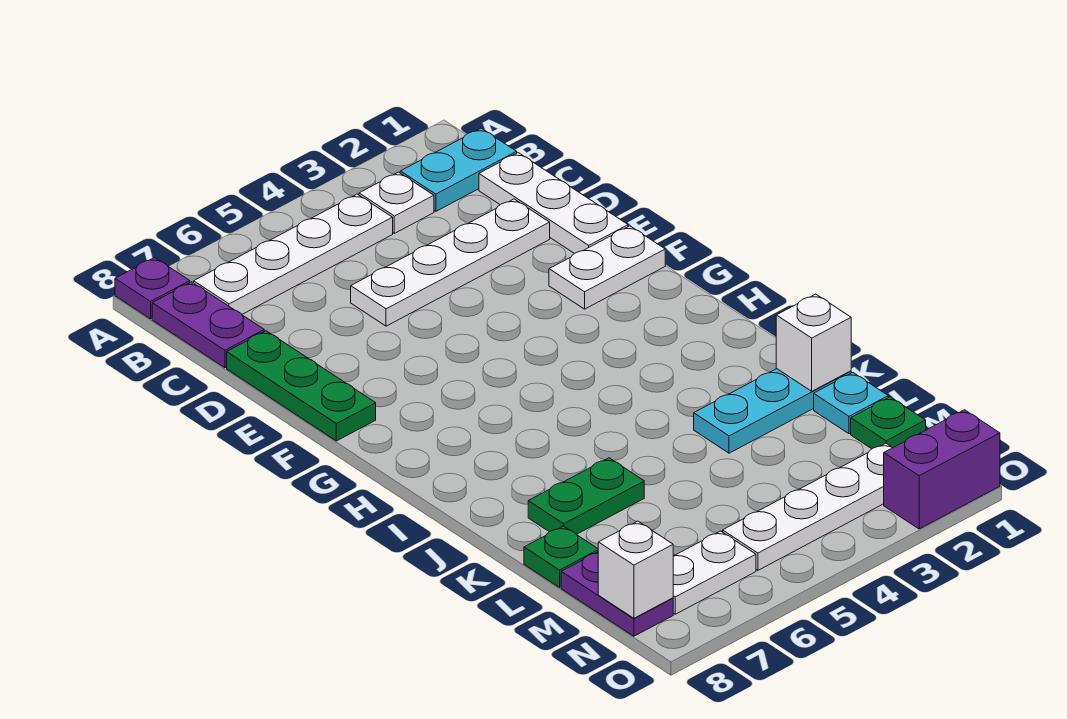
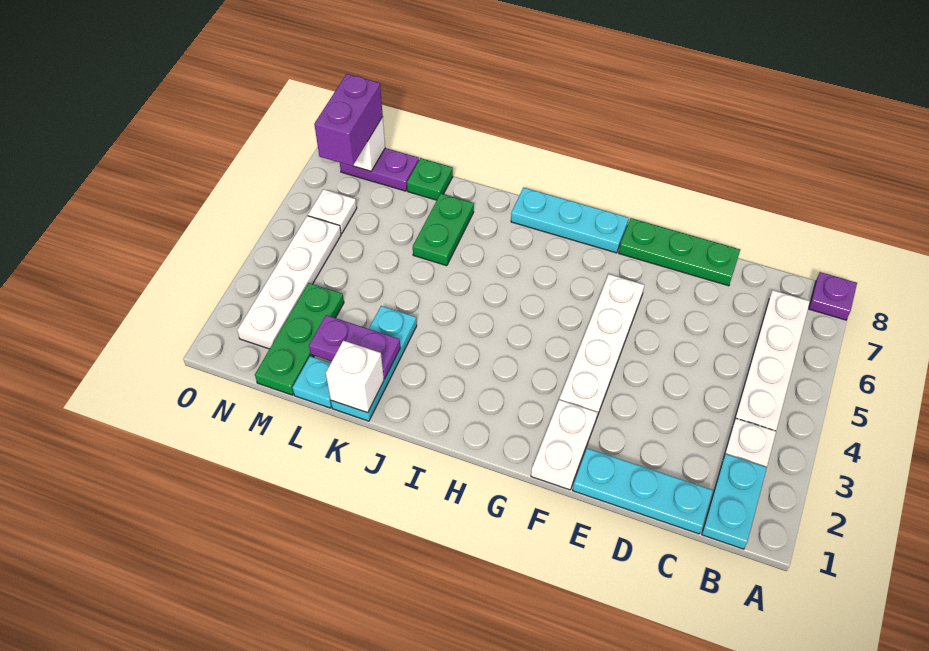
purple plate B8:C8 level 1 -> purple plate K2:L2 level 2
white plate C1:E1 level 1 -> cyan plate C1:E1 level 1
white plate D2:D5 level 1 -> white plate F3:F6 level 1
none -> cyan plate G8:I8 level 1
green plate M1 level 1 -> green plate M1:M3 level 1
white plate N6:N7 level 1 -> white plate N6 level 1
purple brick O1:O2 level 1 -> purple brick N7:N8 level 3

